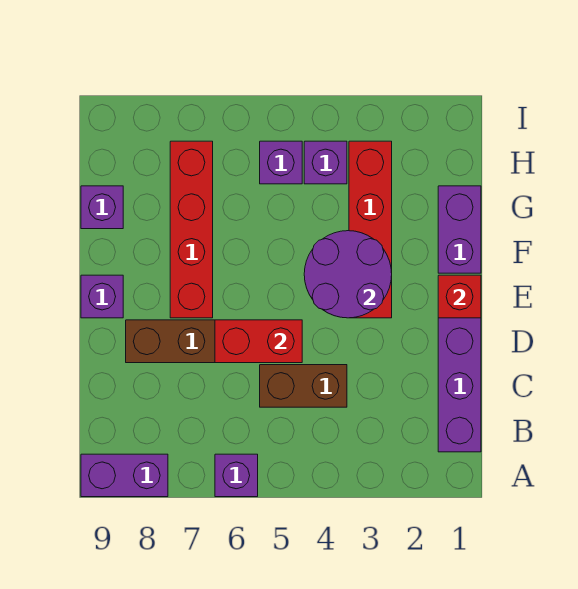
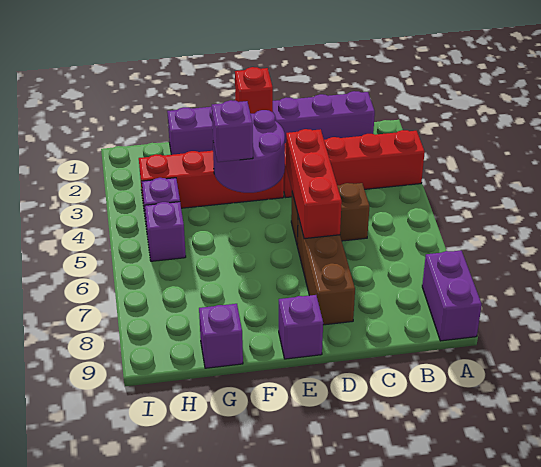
purple brick A6 level 1 -> purple brick F4 level 3
brown brick C4:C5 level 1 -> brown brick C5:D5 level 1
red brick D5:D6 level 2 -> red brick D4:D6 level 2
red brick E7:H7 level 1 -> red brick A3:D3 level 1

